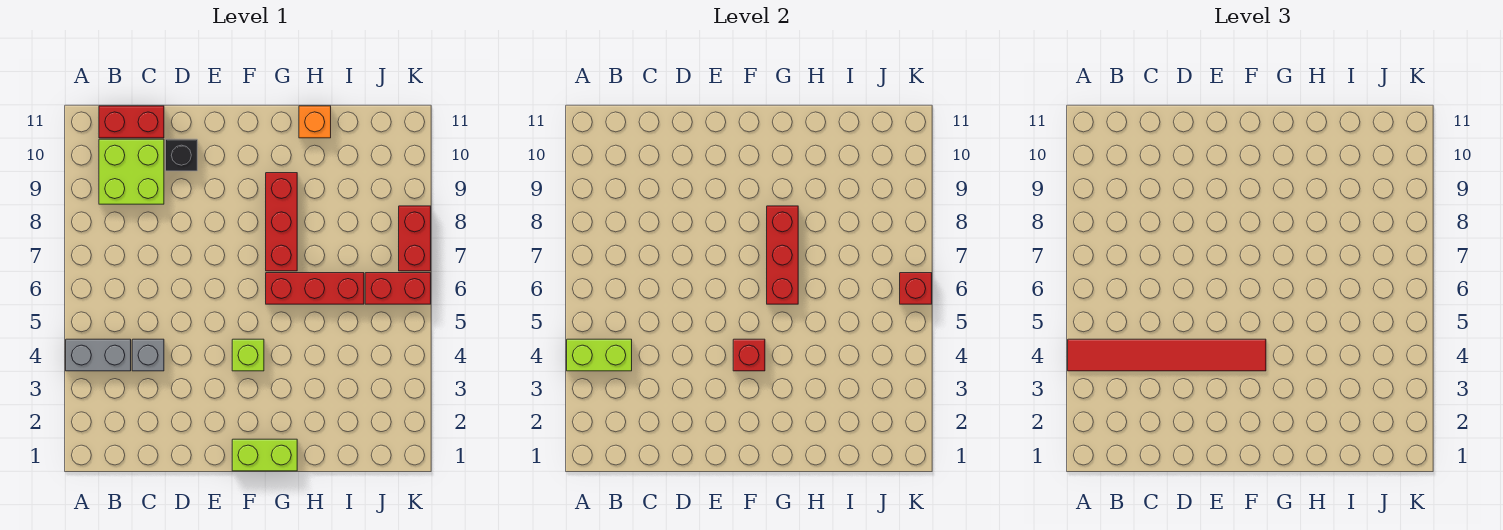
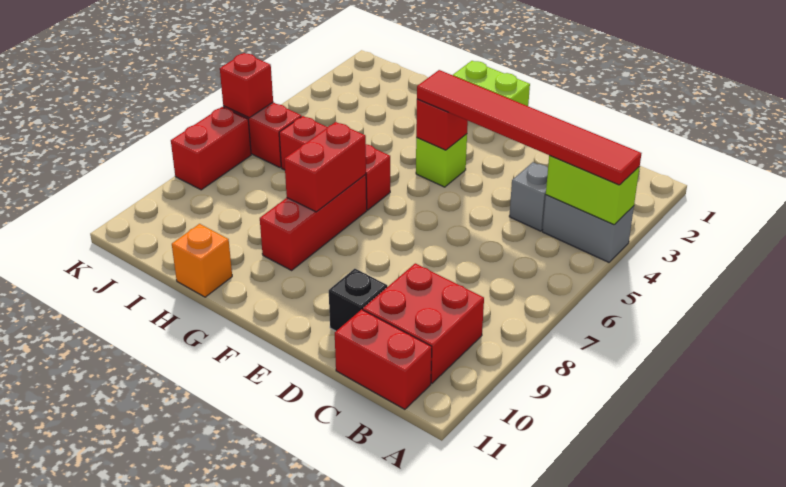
lime brick B9:C10 level 1 -> red brick B9:C10 level 1
red brick G6:G8 level 2 -> red brick G7:G8 level 2

